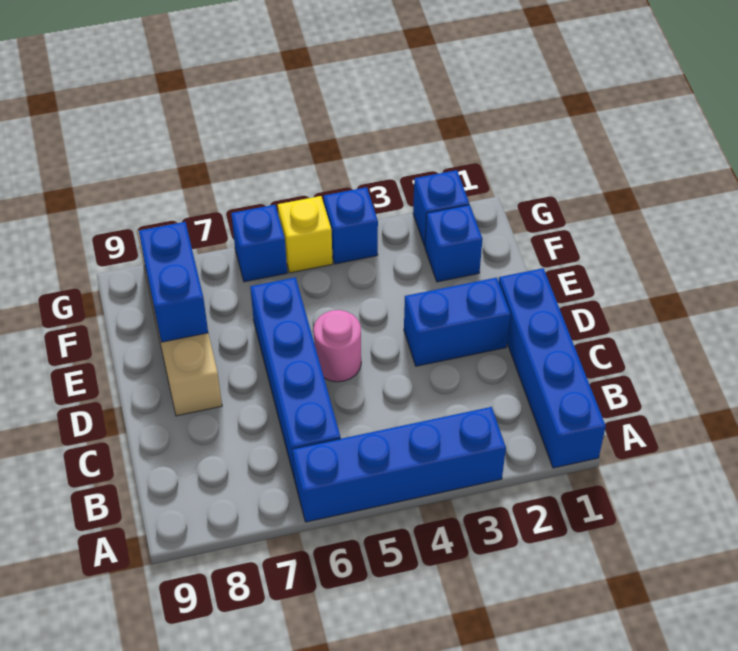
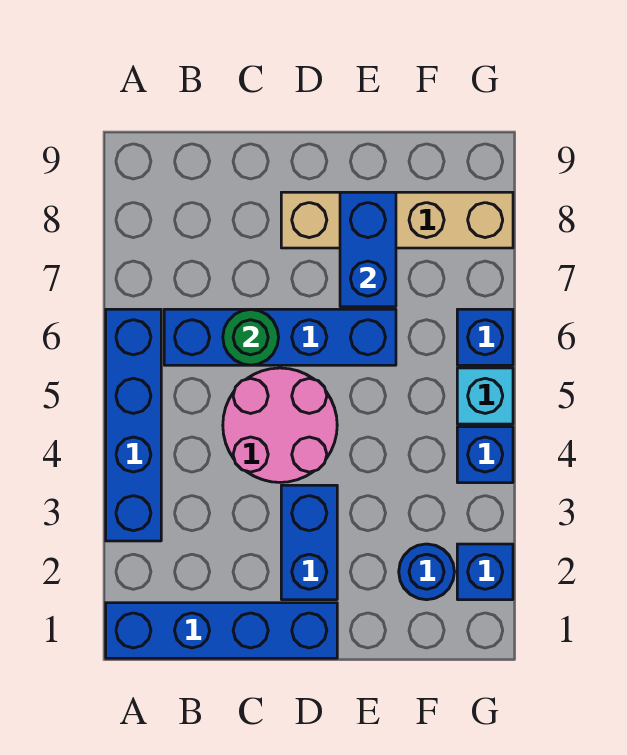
none -> green round brick C6 level 2
pink round brick D5 level 1 -> pink round brick C4:D5 level 1
blue brick E8:F8 level 2 -> blue brick E7:E8 level 2
blue brick F2 level 1 -> blue round brick F2 level 1
yellow brick G5 level 1 -> cyan brick G5 level 1

